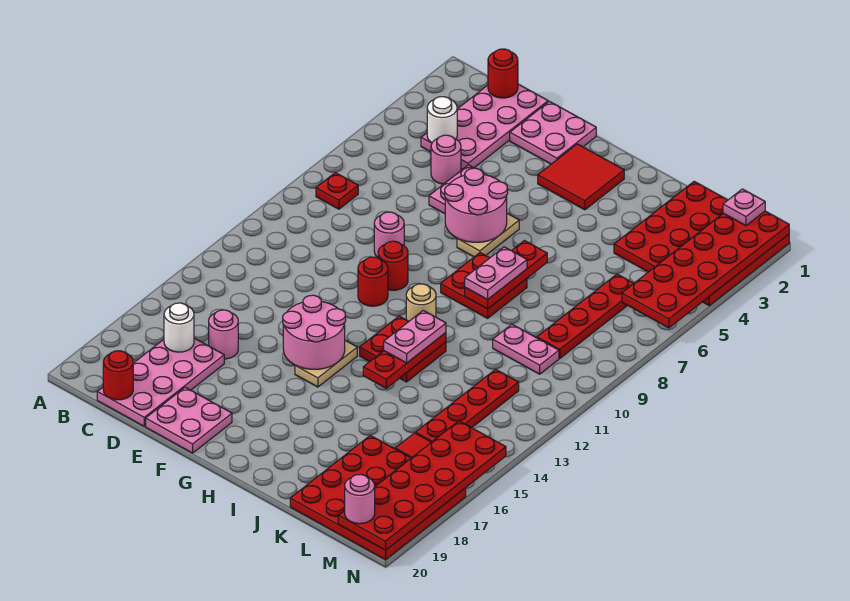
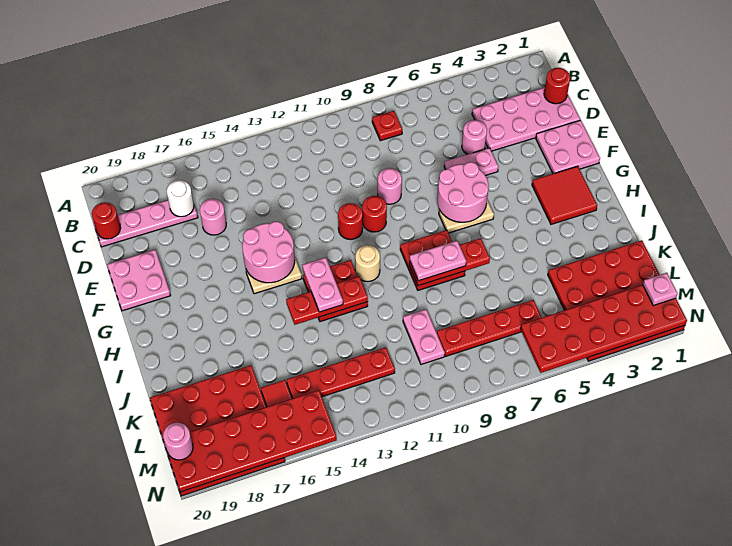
white round brick C4 level 2 -> none
pink plate C17:D20 level 1 -> pink plate C17:C20 level 1
pink plate I12:I13 level 3 -> pink plate H13:I13 level 3

